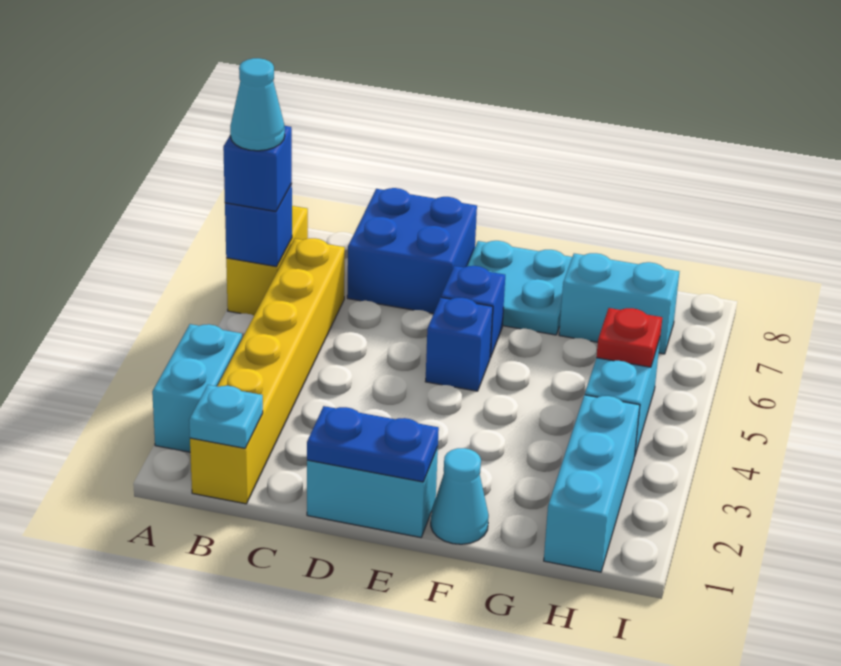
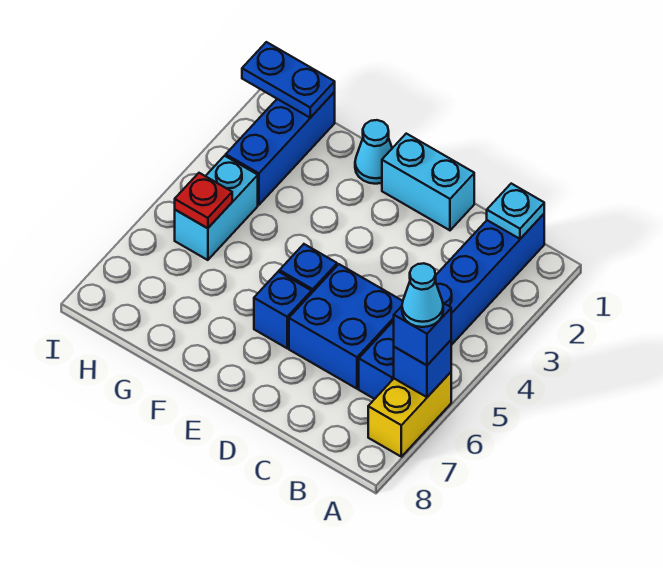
cyan brick A2:A3 level 1 -> none
yellow brick B1:B6 level 1 -> blue brick B1:B6 level 1
blue brick C7:D8 level 1 -> blue brick C5:D6 level 1
blue plate D1:E1 level 2 -> blue plate H1:I1 level 2
cyan plate E7:F8 level 1 -> none
cyan brick G7:H7 level 1 -> none
cyan brick H1:H3 level 1 -> blue brick H1:H3 level 1

